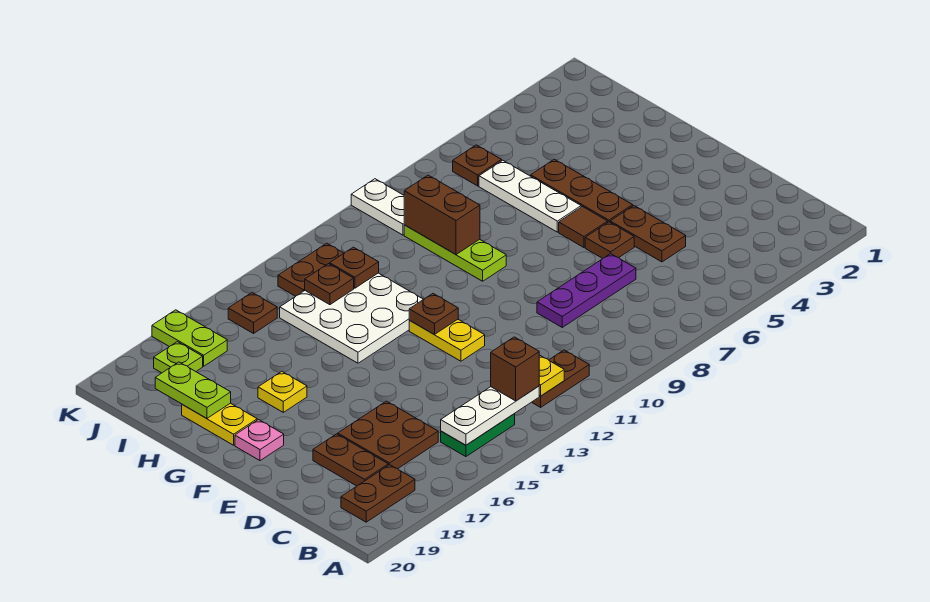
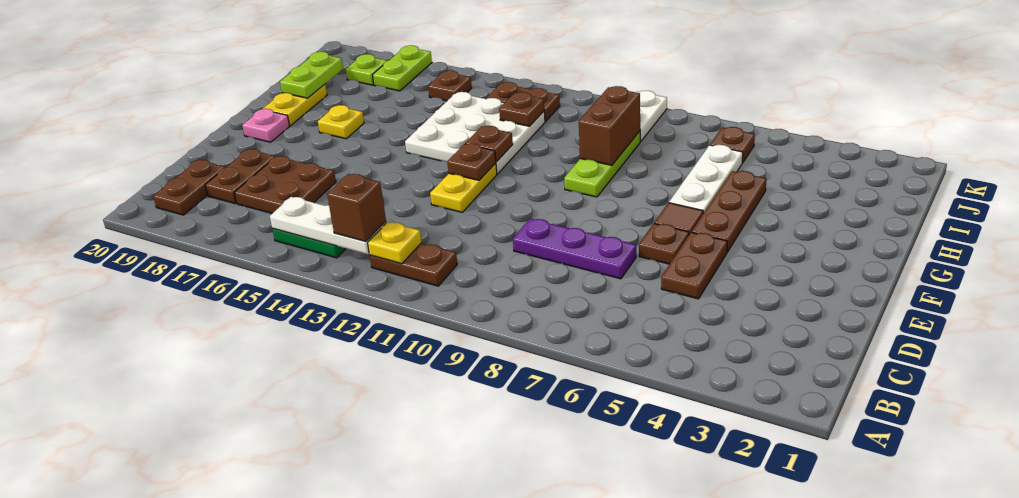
brown plate B18:B19 level 1 -> brown plate B19:C19 level 1
brown plate I13 level 2 -> brown plate G12 level 2

